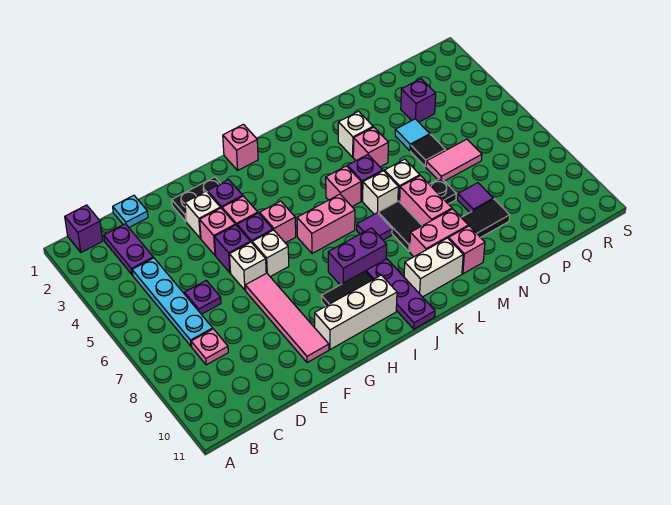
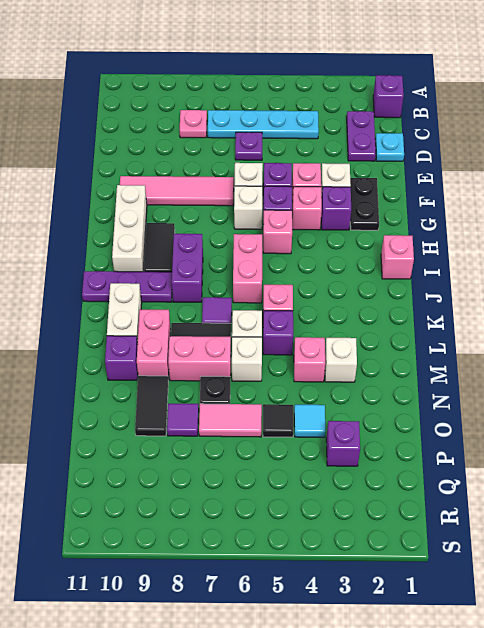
purple plate C2:C3 level 1 -> purple plate C2:D2 level 1
pink brick M10 level 1 -> purple brick M10 level 1
pink tile O6:P6 level 1 -> pink tile O6:O7 level 1

